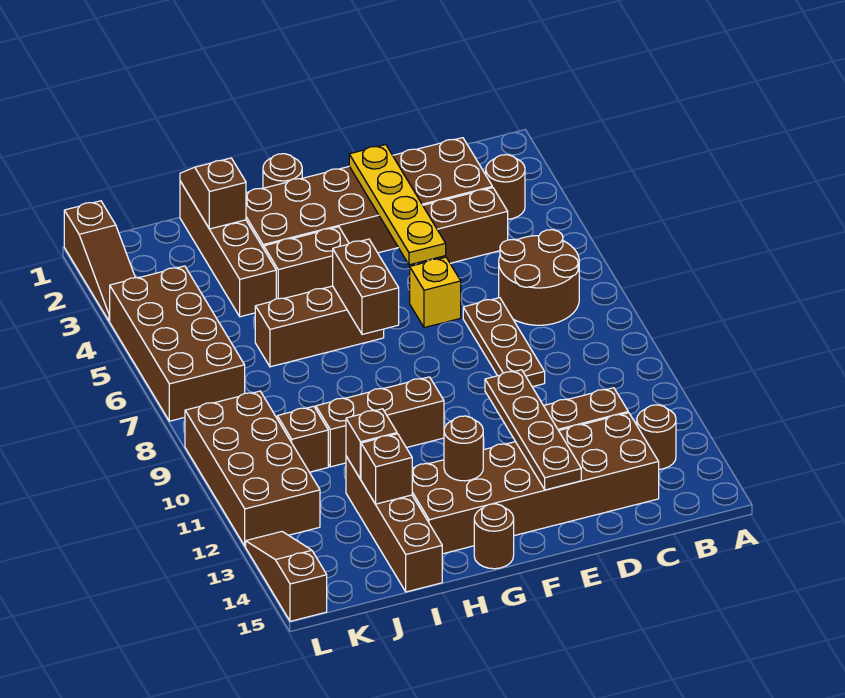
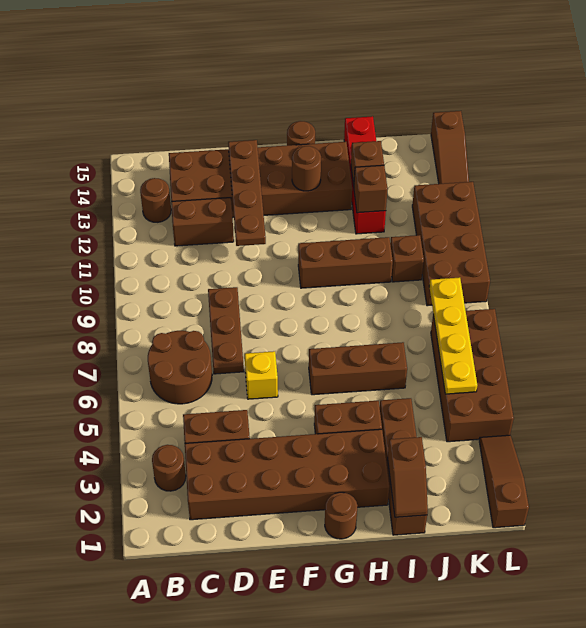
yellow plate E2:E5 level 2 -> yellow plate K5:K8 level 2
brown brick G6:G7 level 2 -> none
brown brick I12:I15 level 1 -> red brick I12:I15 level 1

